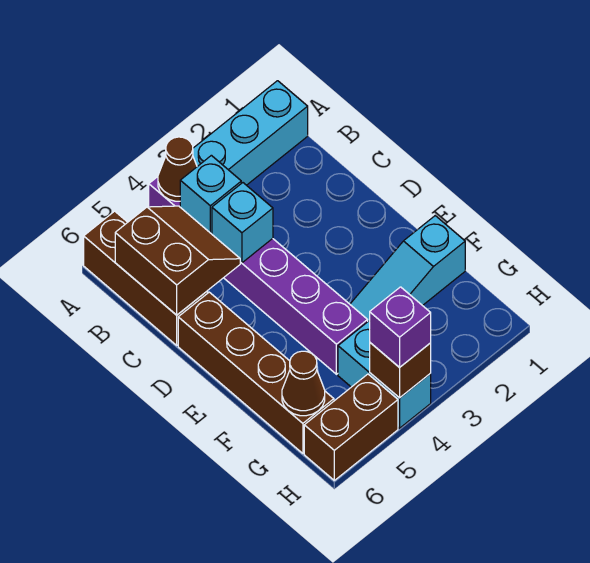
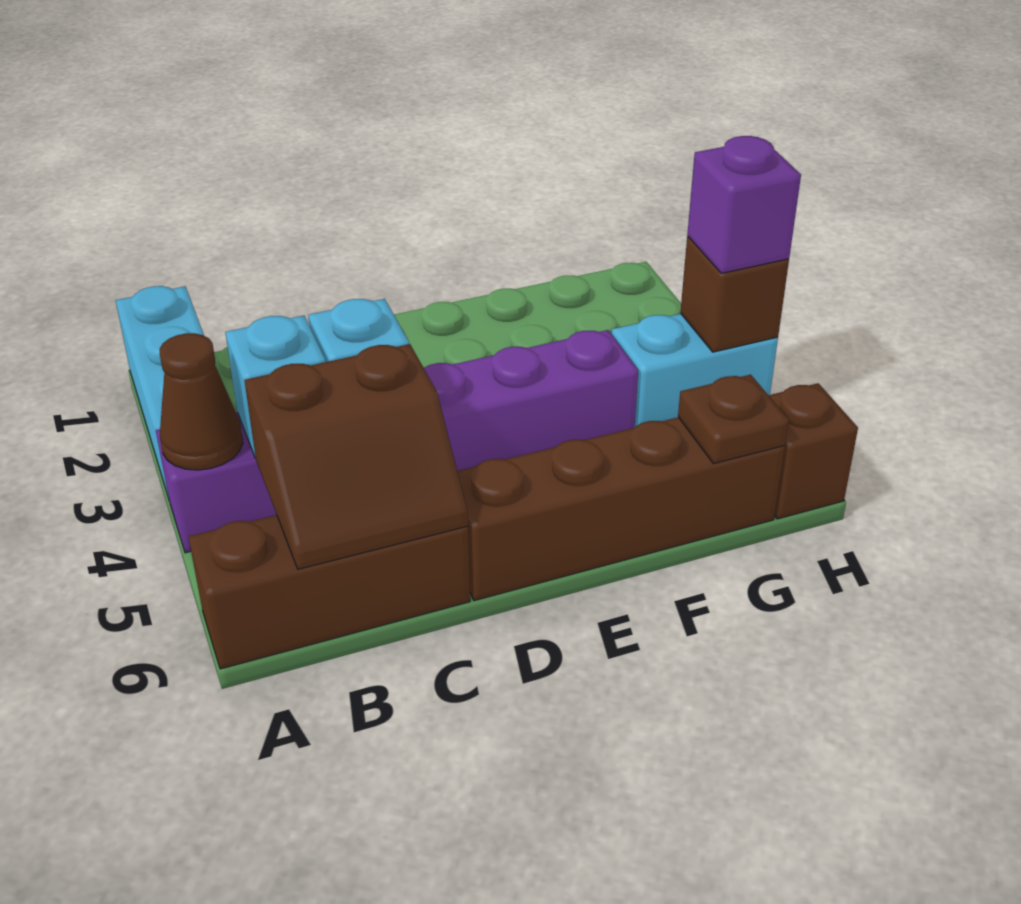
brown slope B5:C6 level 2 top 6 -> brown slope B5:C6 level 2 top 5
cyan slope F1:F3 level 1 top 1 -> none
brown cone G6 level 2 -> brown plate G6 level 2
brown brick H5:H6 level 1 -> brown brick H6 level 1

